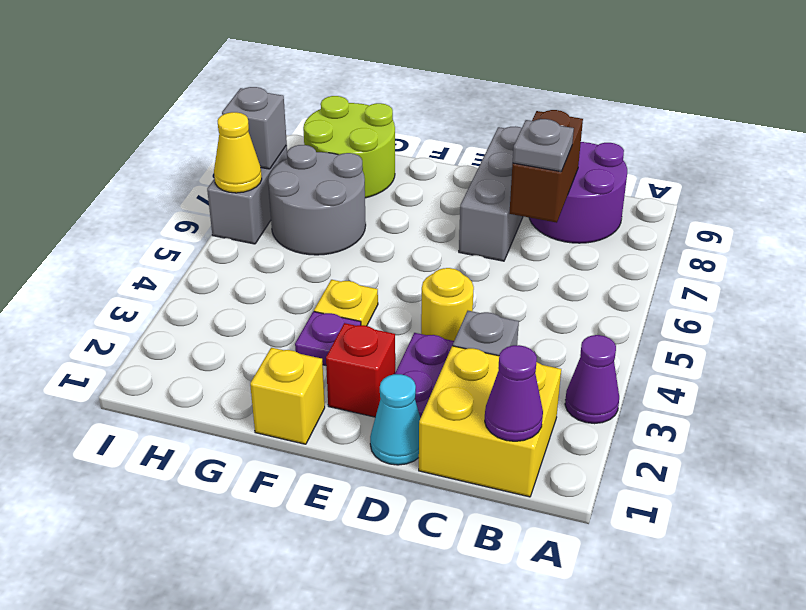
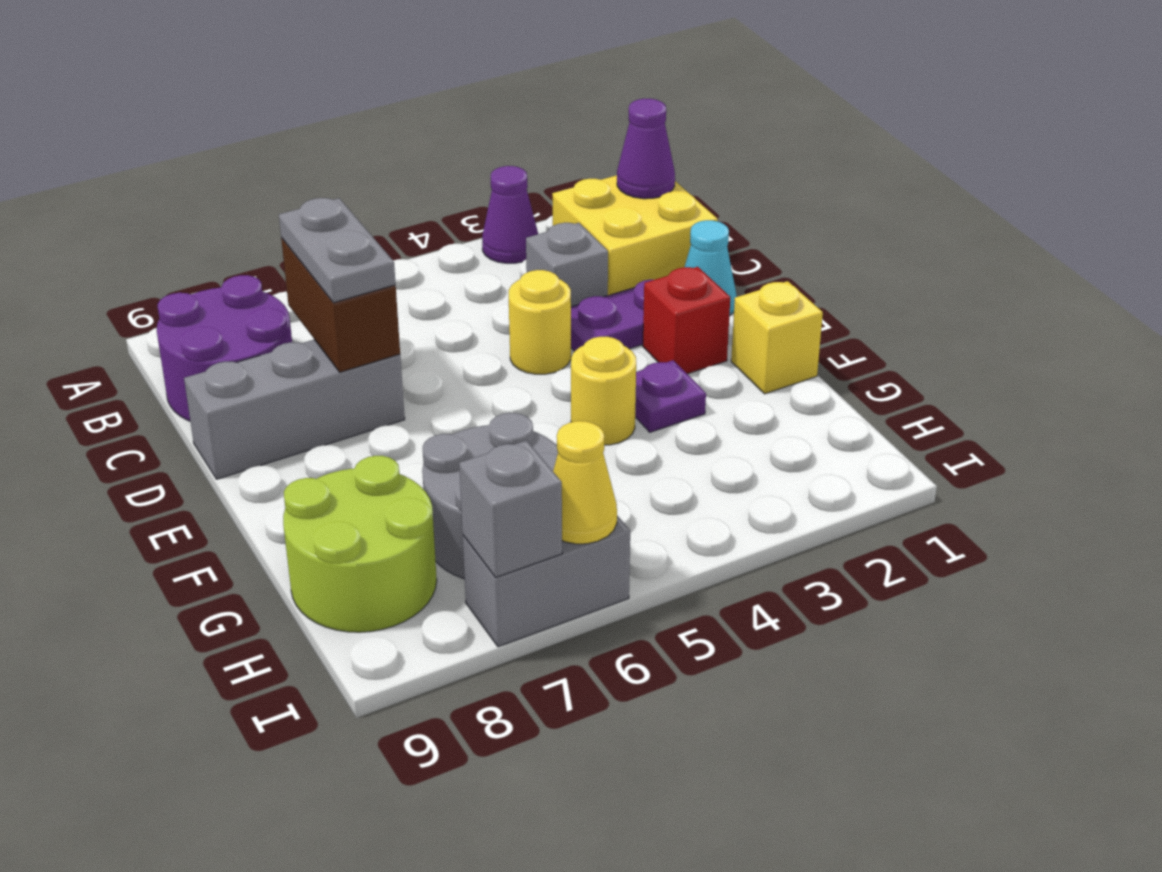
brown brick C7:C8 level 2 -> brown brick C7:D7 level 2
grey plate C7 level 3 -> grey plate C7:D7 level 3
yellow plate F4 level 1 -> yellow round brick F4 level 1

